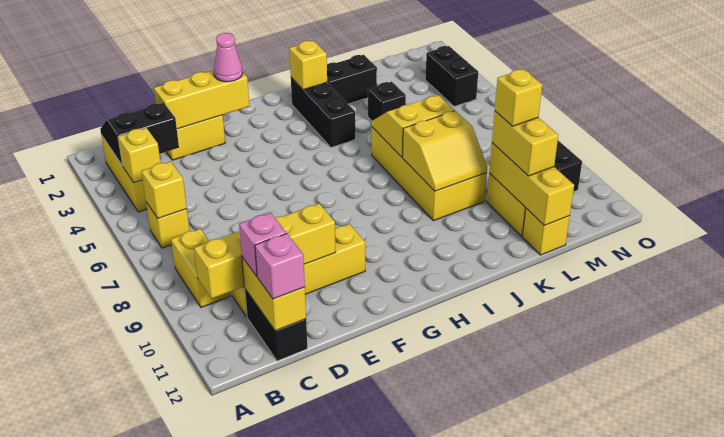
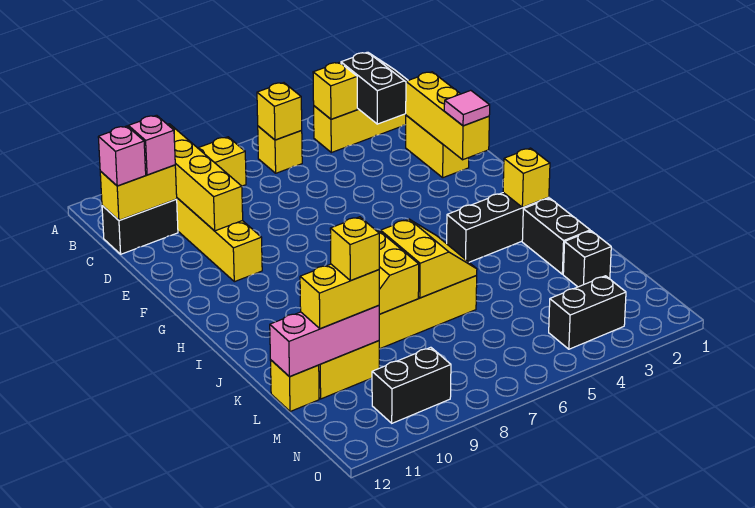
pink cone F2 level 3 -> pink tile F2 level 3
black brick K4 level 1 -> black brick L2 level 1
yellow brick L10:L12 level 2 -> pink brick L10:L12 level 2

